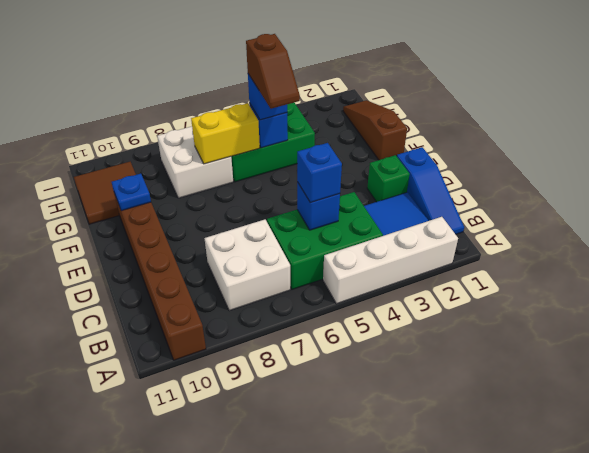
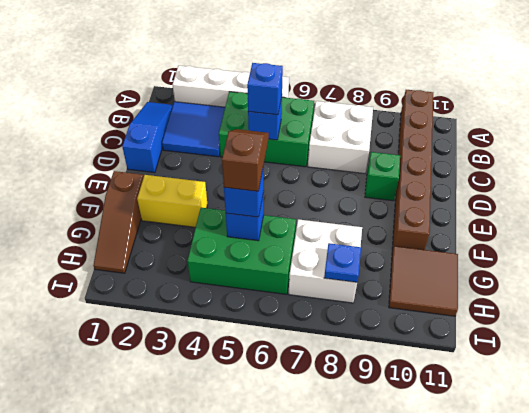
green brick D2 level 1 -> green brick D9 level 1
blue plate F10 level 2 -> blue plate H8 level 2
yellow brick G6:G7 level 2 -> yellow brick F2:F3 level 1

